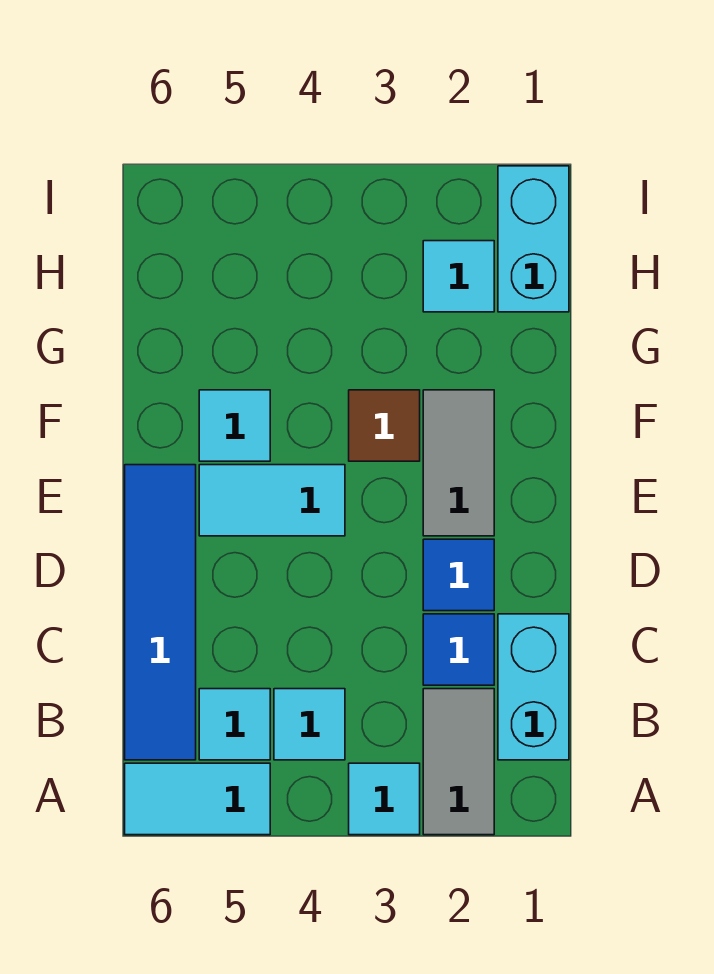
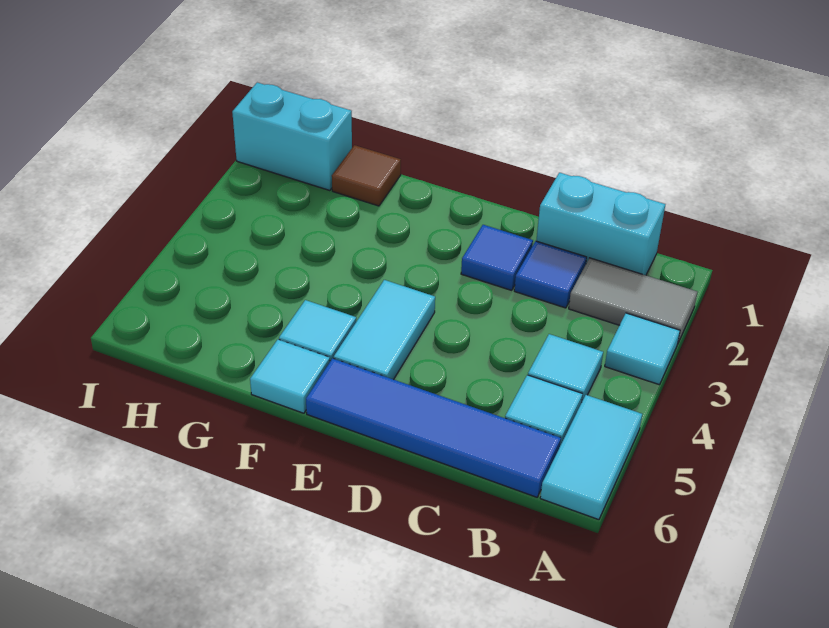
grey tile E2:F2 level 1 -> none
brown tile F3 level 1 -> brown tile G1 level 1
cyan tile H2 level 1 -> cyan tile F6 level 1

